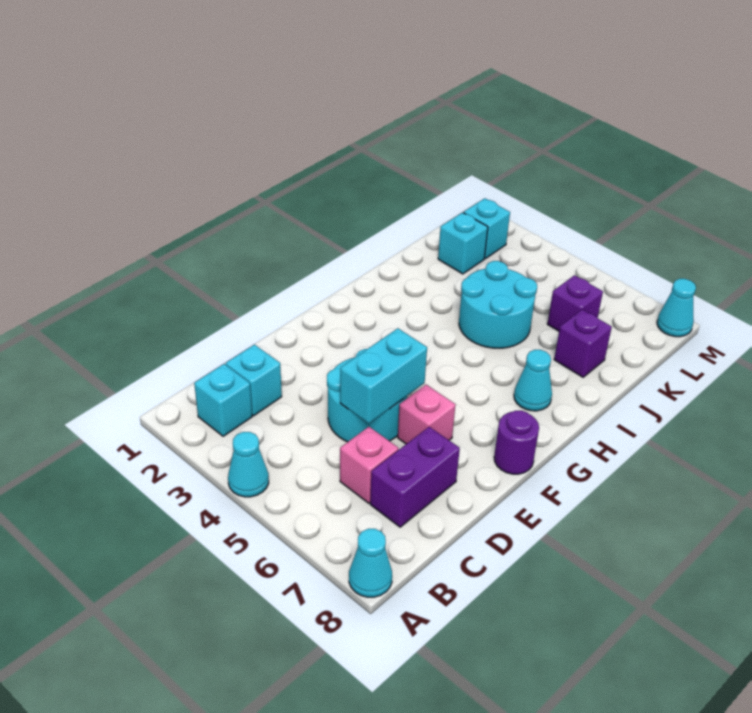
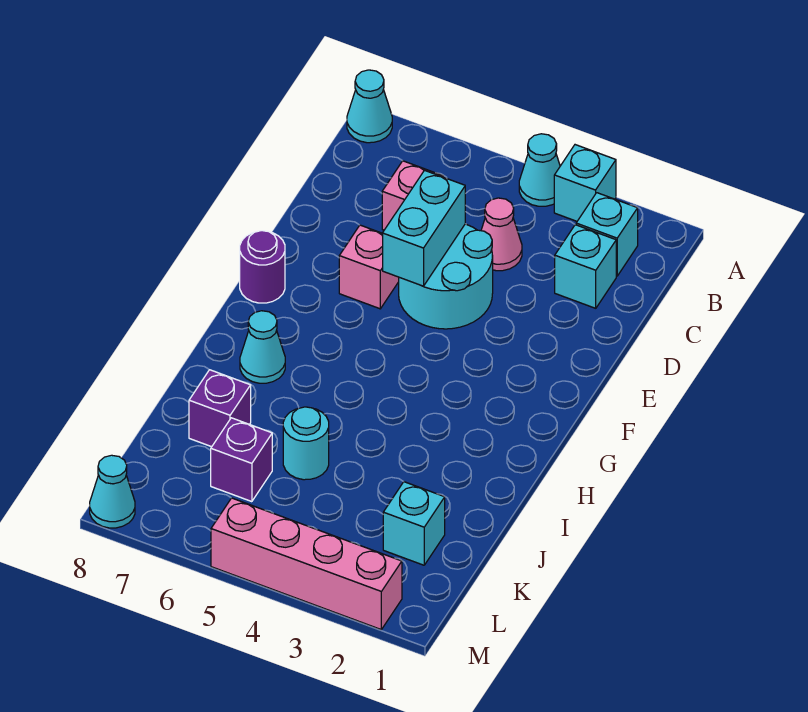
none -> pink cone C4 level 1
purple brick C7:D7 level 1 -> none
cyan round brick I4:J5 level 1 -> cyan round brick J5 level 1
cyan brick L2 level 1 -> cyan brick A3 level 1
none -> pink brick M2:M5 level 1

